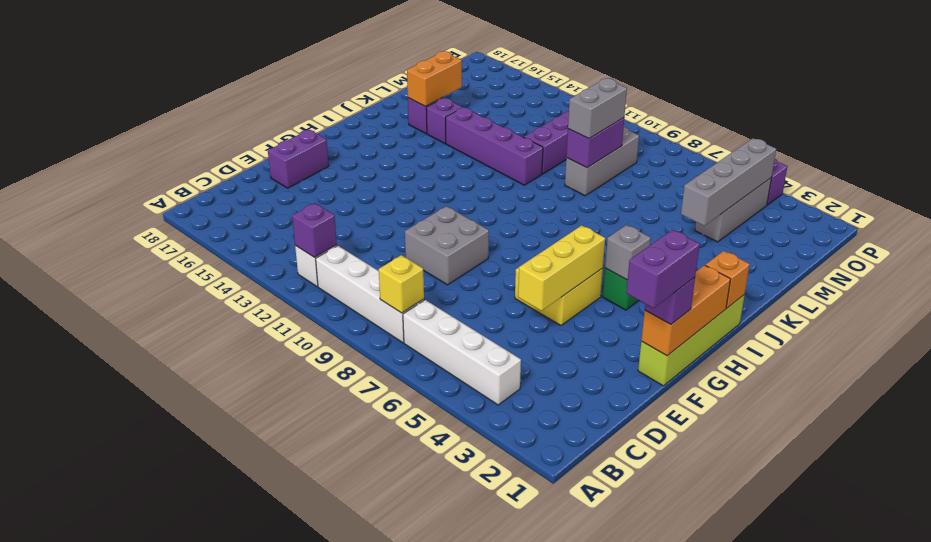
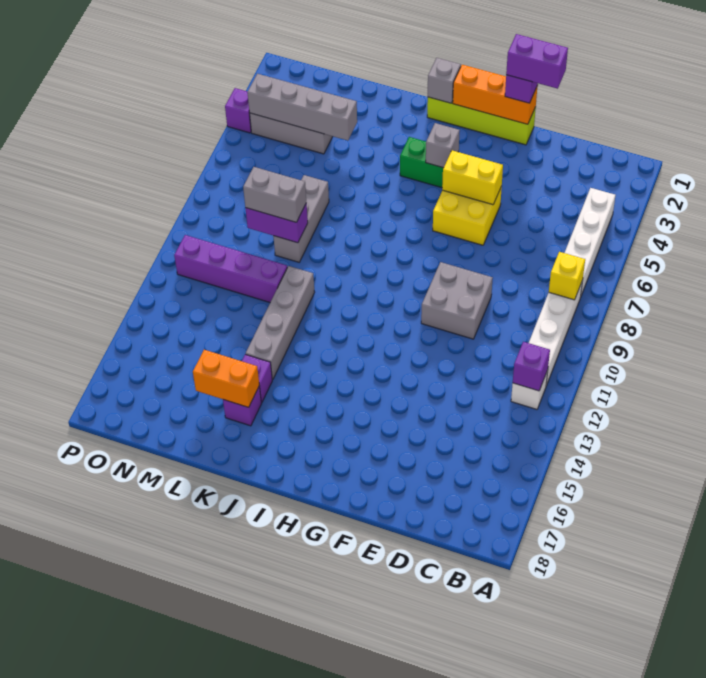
yellow brick E5:G5 level 2 -> yellow brick F5:G5 level 2
purple brick E17:F17 level 1 -> none
orange brick I1 level 2 -> grey brick I1 level 2
purple brick K11:K14 level 1 -> grey brick K11:K14 level 1
grey brick L9:N9 level 1 -> grey brick L7:L9 level 1

